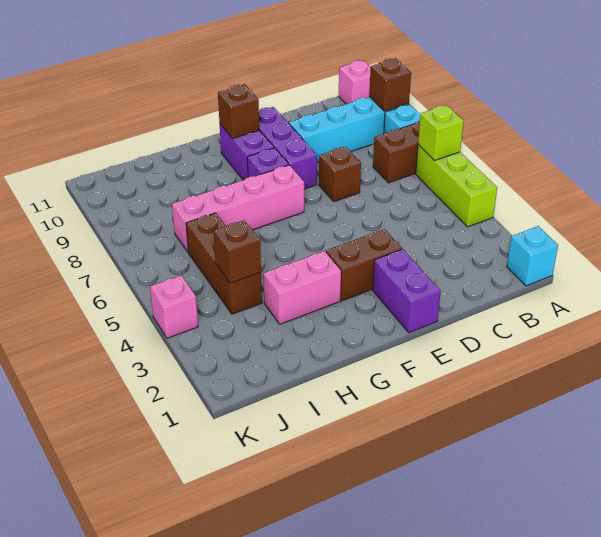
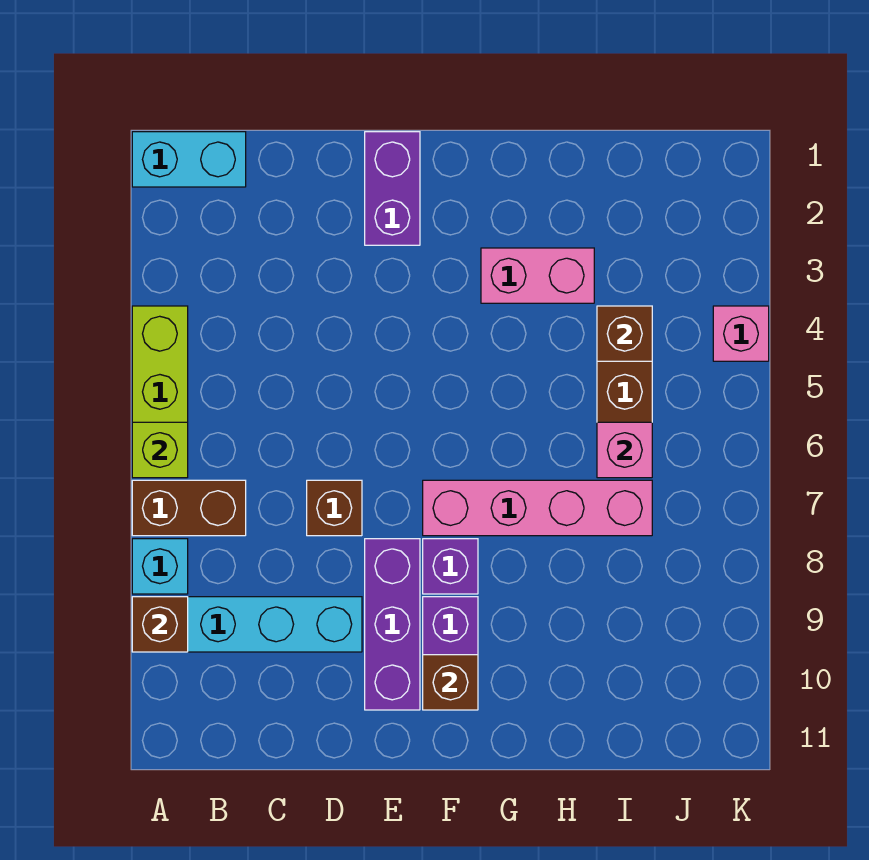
cyan brick A1 level 1 -> cyan brick A1:B1 level 1
pink brick A11 level 1 -> pink brick I6 level 2
brown brick E3:F3 level 1 -> none

